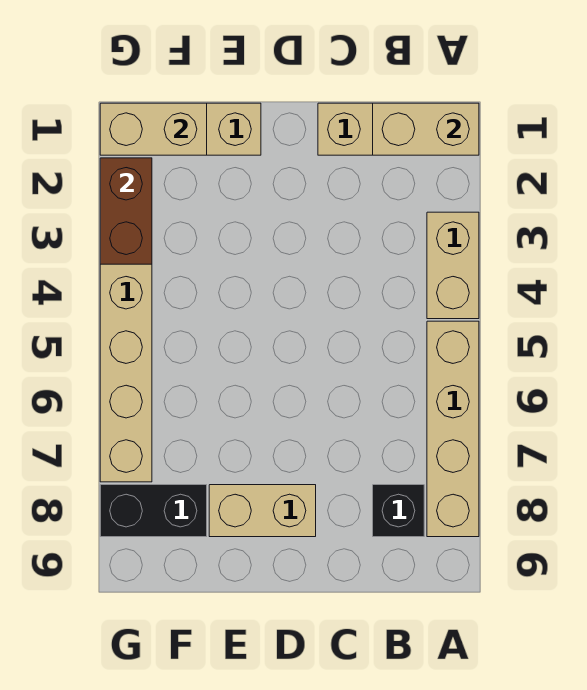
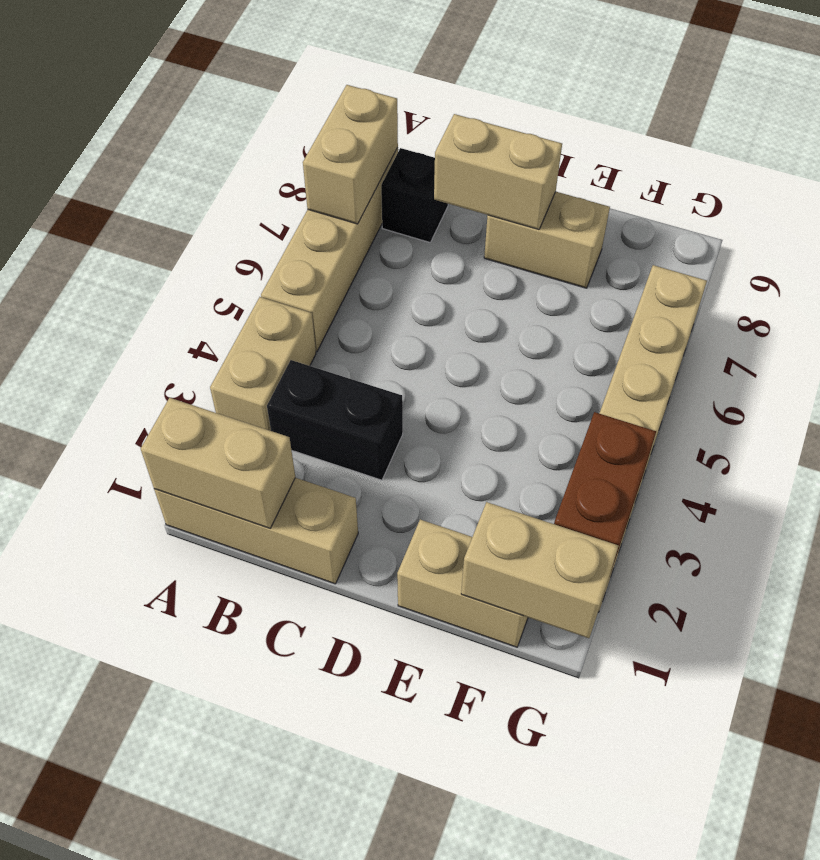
none -> tan brick A7:A8 level 2
none -> tan brick C8:D8 level 2
black brick F8:G8 level 1 -> black brick B3:C3 level 1

